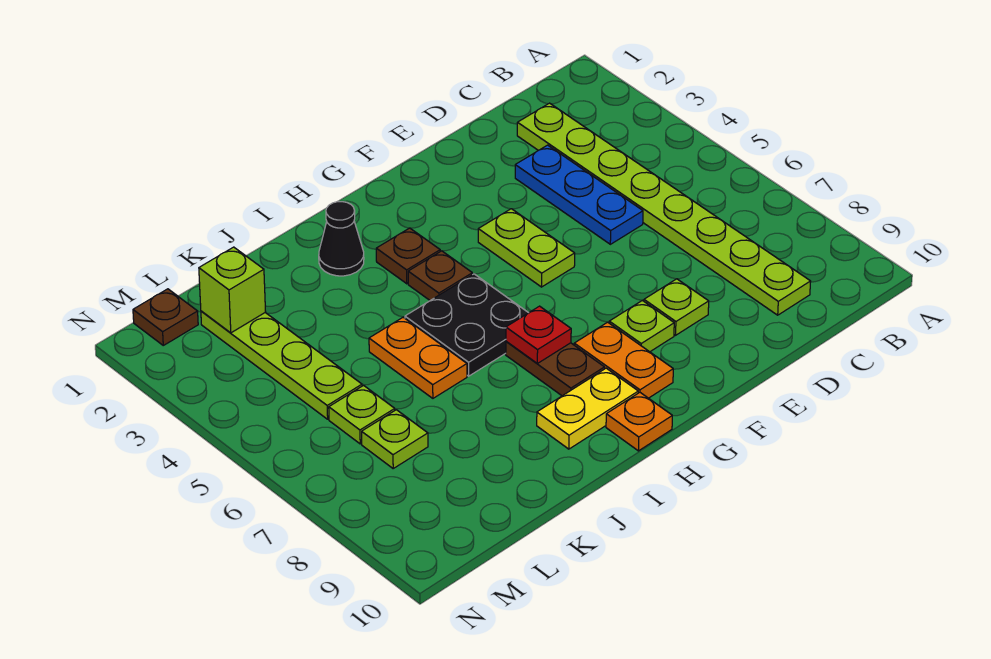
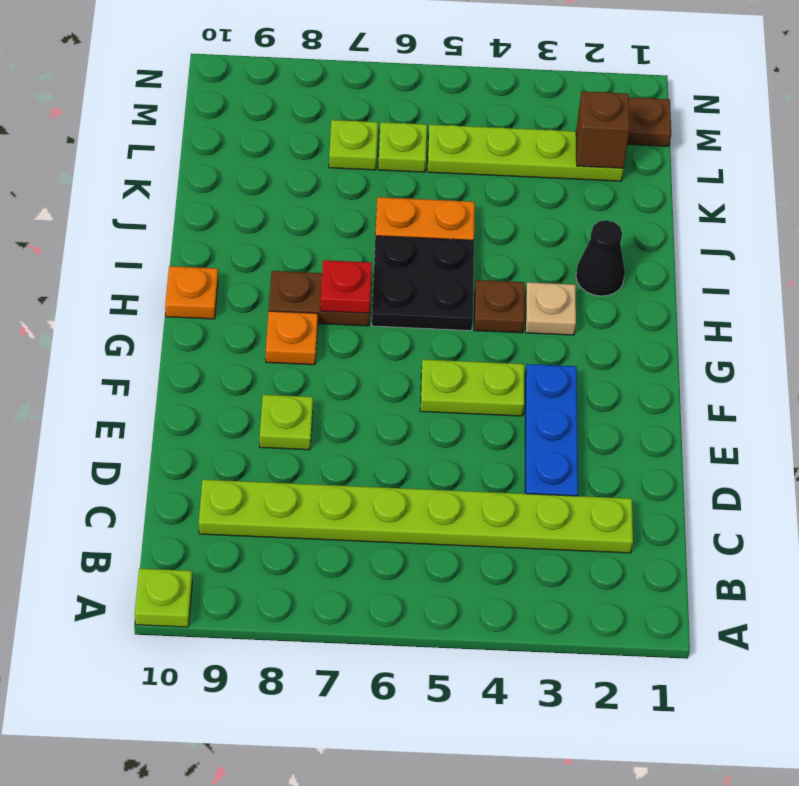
blue plate D3:D5 level 1 -> blue plate D3:F3 level 1
lime plate F8 level 1 -> lime plate A10 level 1
orange plate G8:G9 level 1 -> orange plate G8 level 1
brown plate H3 level 1 -> tan plate H3 level 1
yellow plate H9:I9 level 1 -> none
lime brick L2 level 2 -> brown brick L2 level 2

